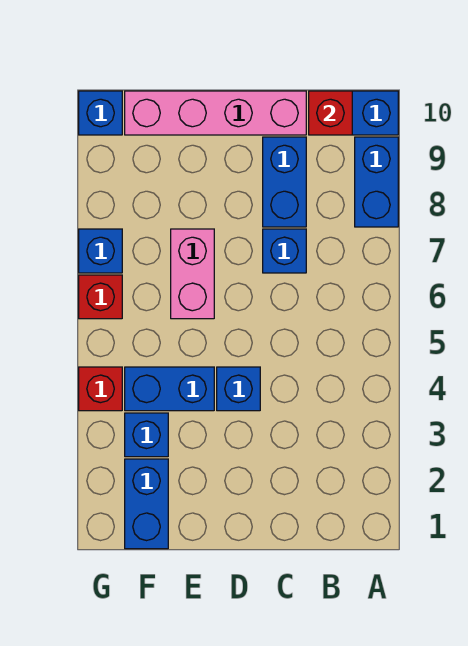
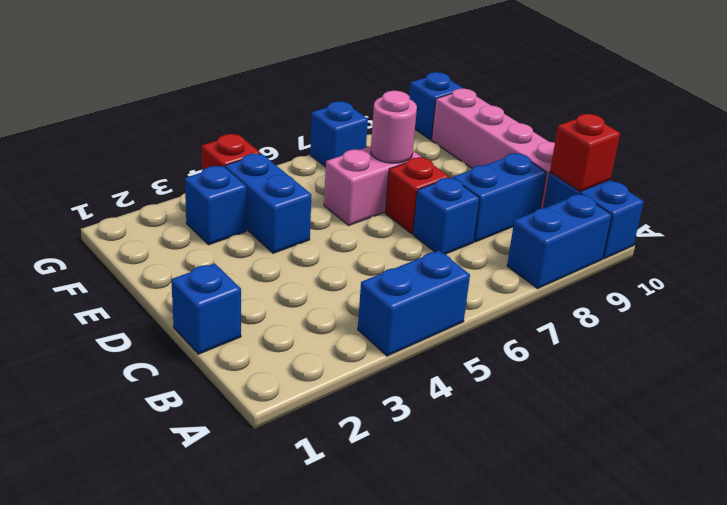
blue brick D4 level 1 -> blue brick C1 level 1
none -> pink round brick E7 level 2
blue brick F1:F2 level 1 -> blue brick A4:A5 level 1
red brick G6 level 1 -> red brick D7 level 1

